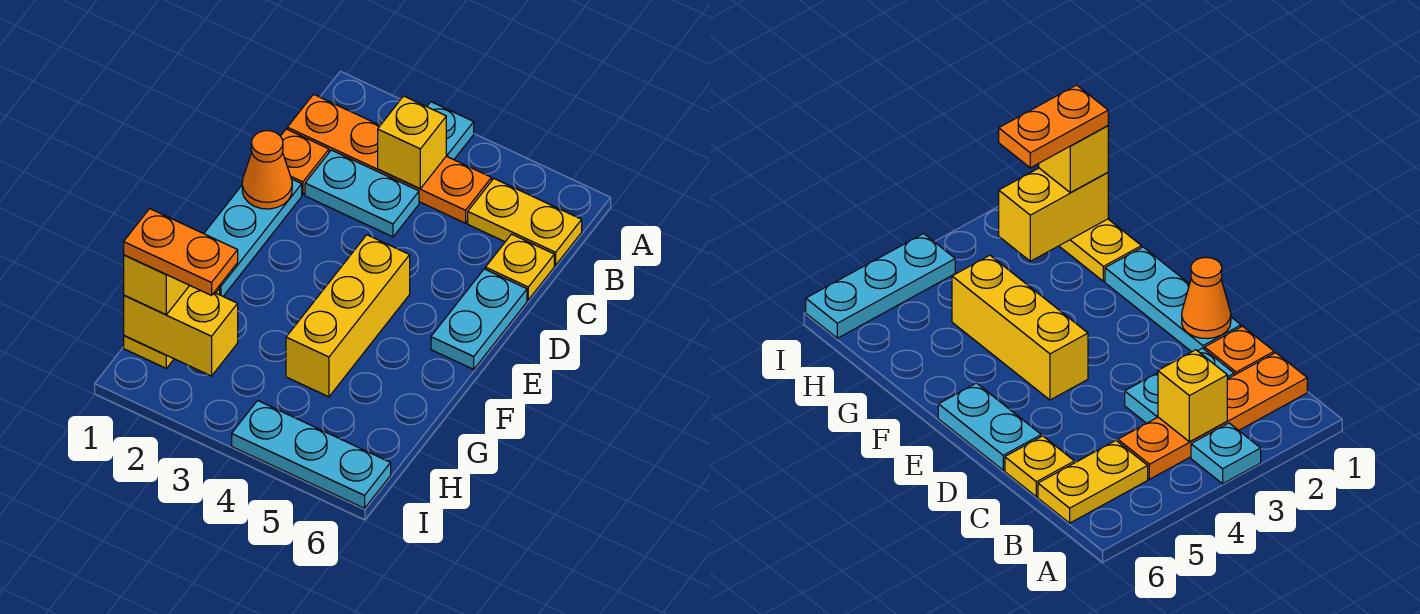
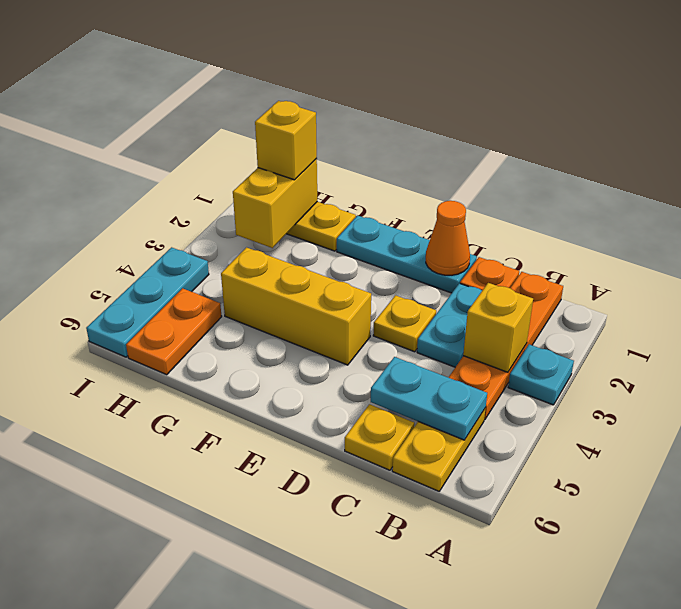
none -> yellow plate D3 level 1
cyan plate D6:E6 level 1 -> cyan plate B5:C5 level 2
orange plate H1:H2 level 4 -> orange plate H5:H6 level 1

